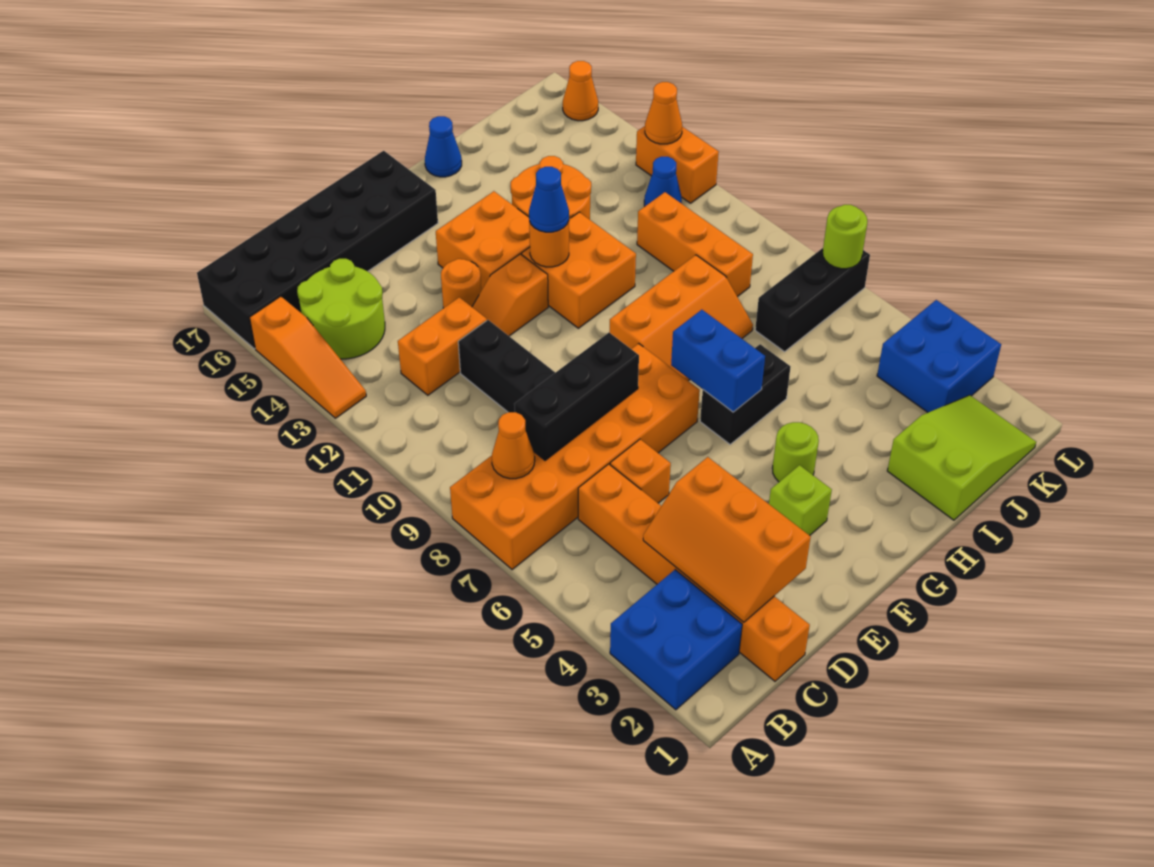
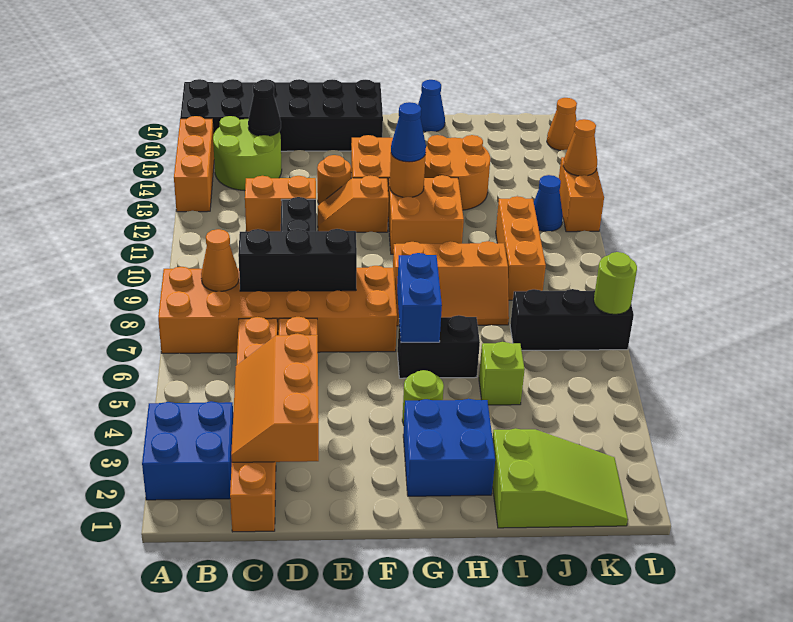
orange slope A13:A15 level 1 top 15 -> orange brick A13:A15 level 1
none -> black cone C15 level 2
lime brick F3 level 1 -> lime brick I5 level 1
blue brick K3:L4 level 1 -> blue brick G2:H3 level 1

